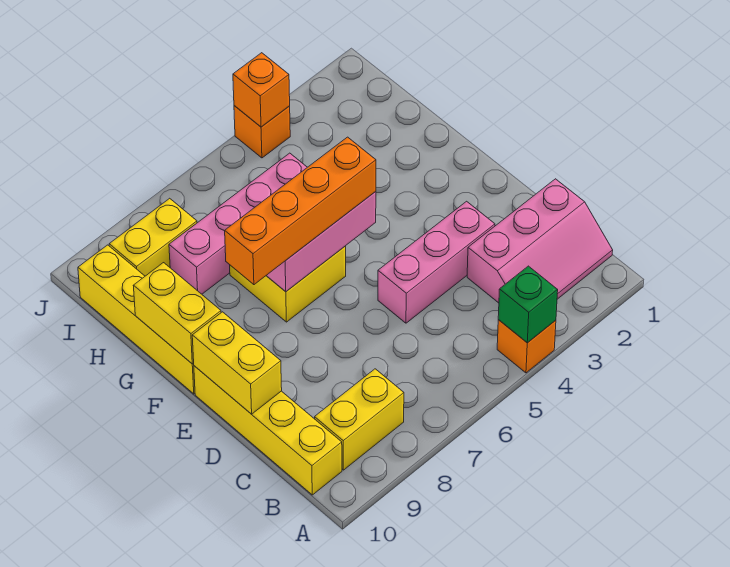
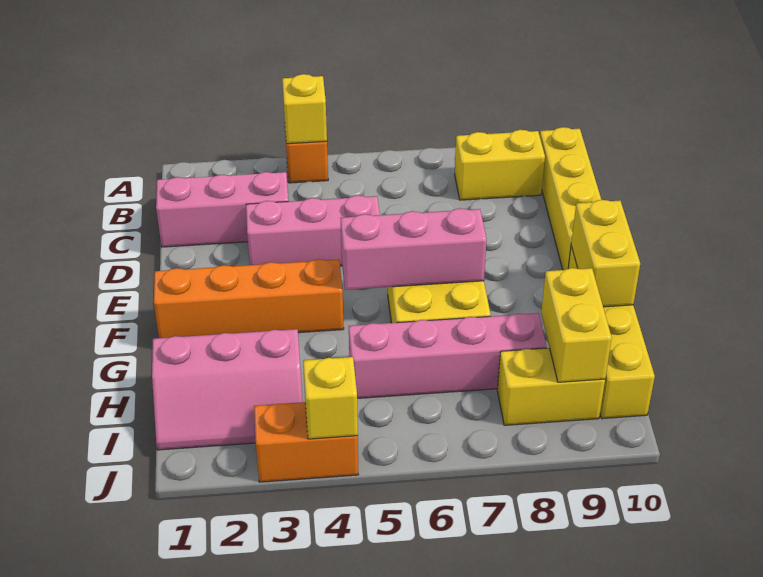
green brick A4 level 2 -> yellow brick A4 level 2
yellow brick D10:E10 level 2 -> yellow brick H9:I9 level 2
orange brick F5:F8 level 3 -> orange brick F1:F4 level 1
none -> pink slope H1:I3 level 1 top H
orange brick J4 level 1 -> orange brick J3:J4 level 1
orange brick J4 level 2 -> yellow brick J4 level 2

